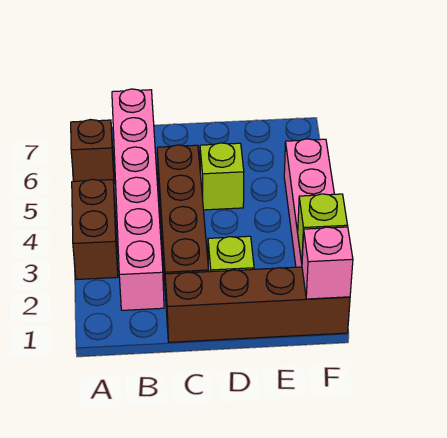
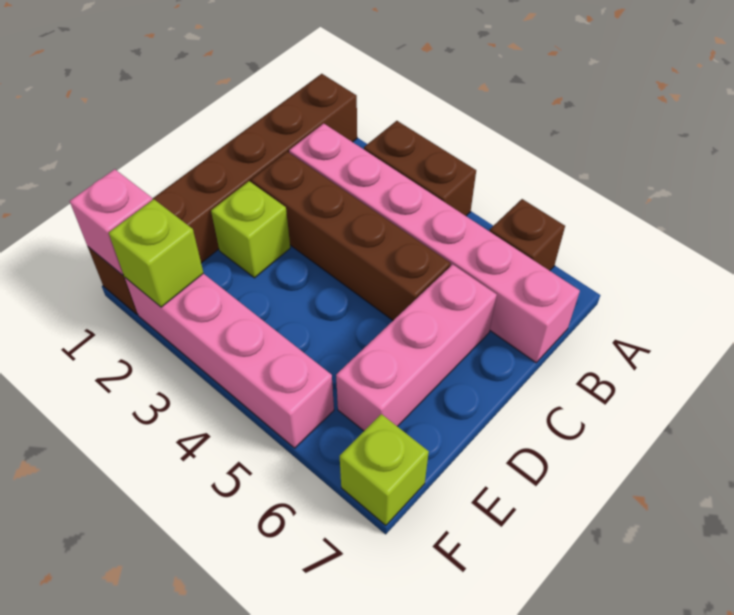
brown brick C1:F1 level 1 -> brown brick A1:F1 level 1
none -> pink brick C6:E6 level 1
lime brick D5 level 1 -> lime brick F7 level 1

